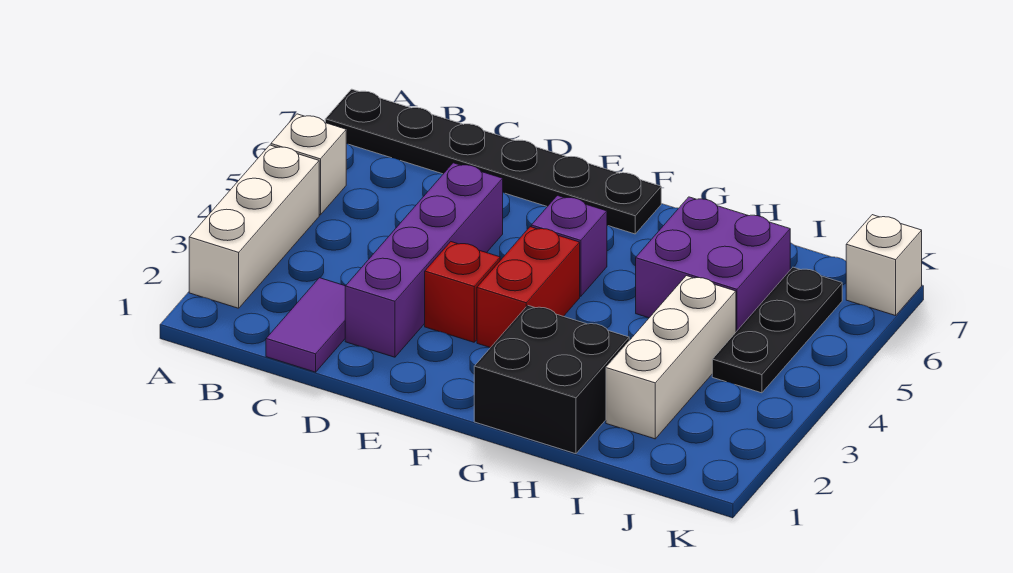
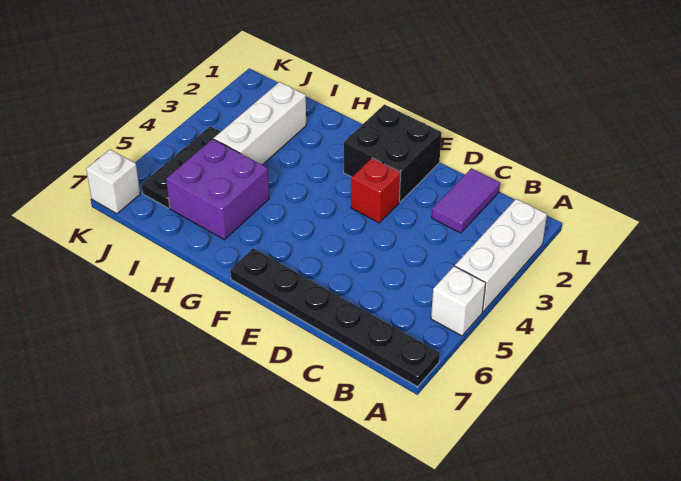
purple brick D2:D5 level 1 -> none
red brick F3:F4 level 1 -> none
purple brick F5 level 1 -> none
black brick G1:H2 level 1 -> black brick E1:F2 level 1

